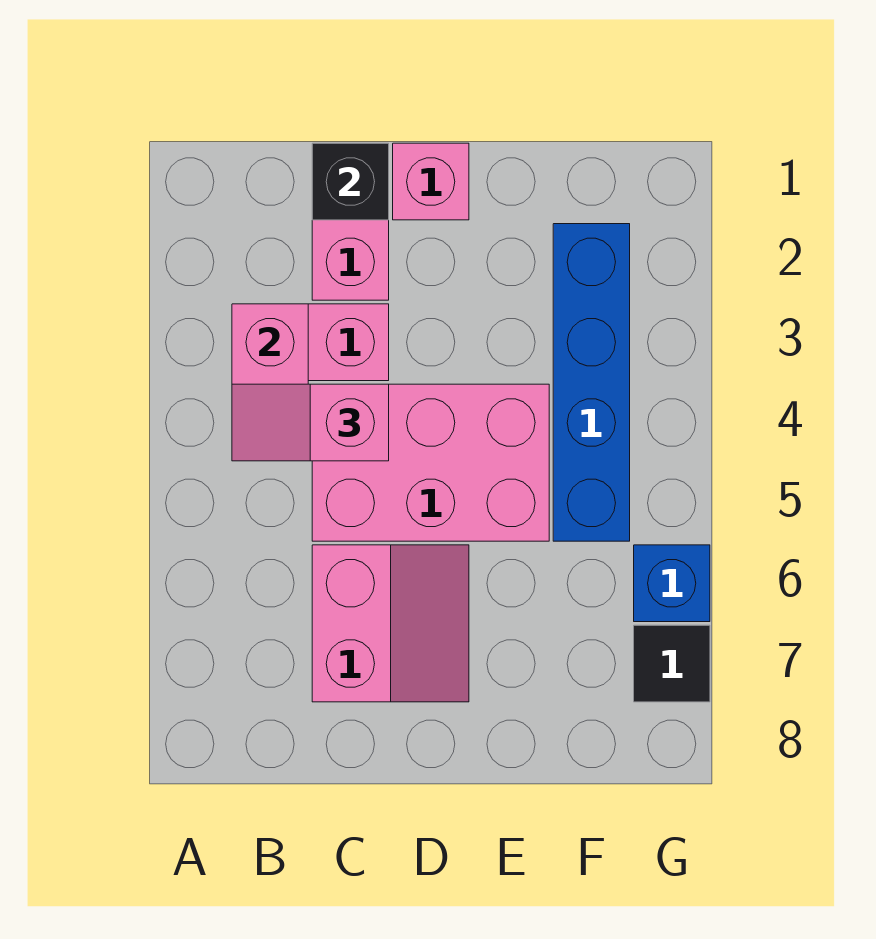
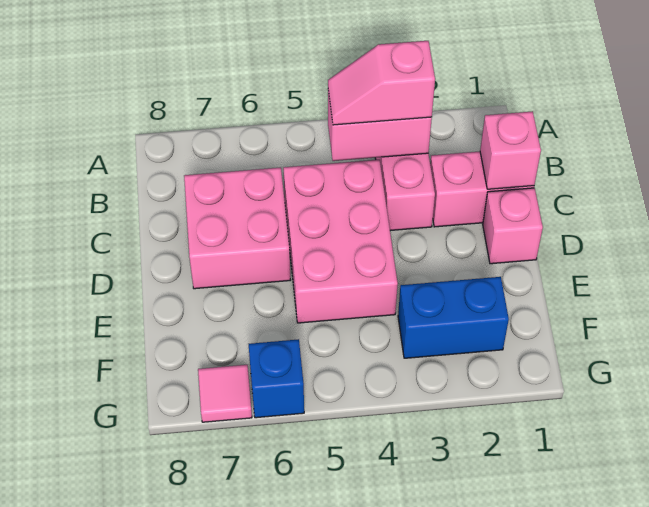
pink slope B4:C4 level 3 top C -> pink slope B3:B4 level 3 top 3
black brick C1 level 2 -> pink brick C1 level 2
pink slope C6:D7 level 1 top C -> pink brick C6:D7 level 1
blue brick F2:F5 level 1 -> blue brick F2:F3 level 1
black tile G7 level 1 -> pink tile G7 level 1

